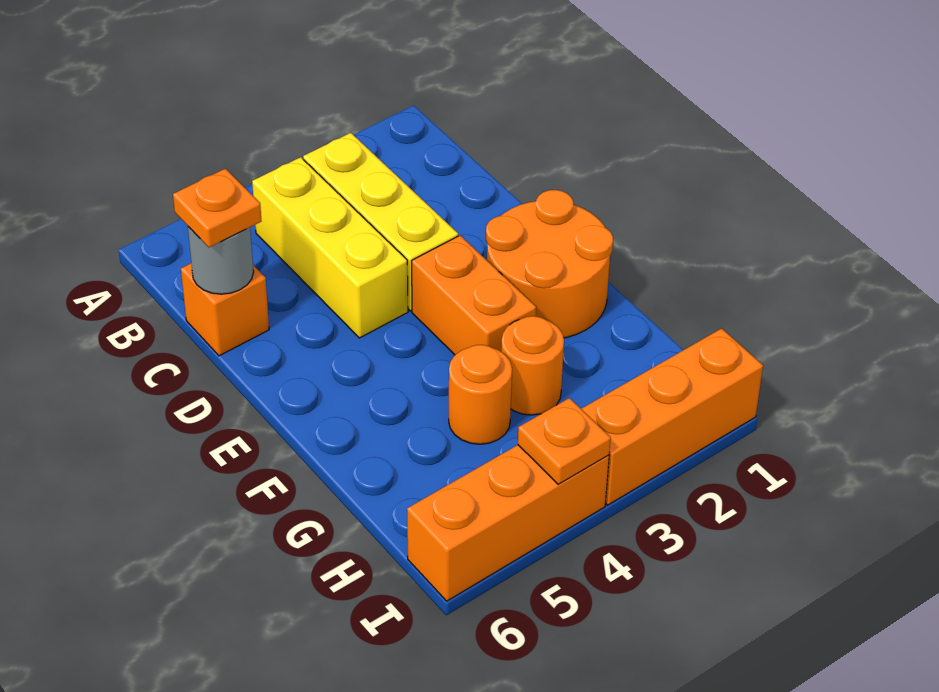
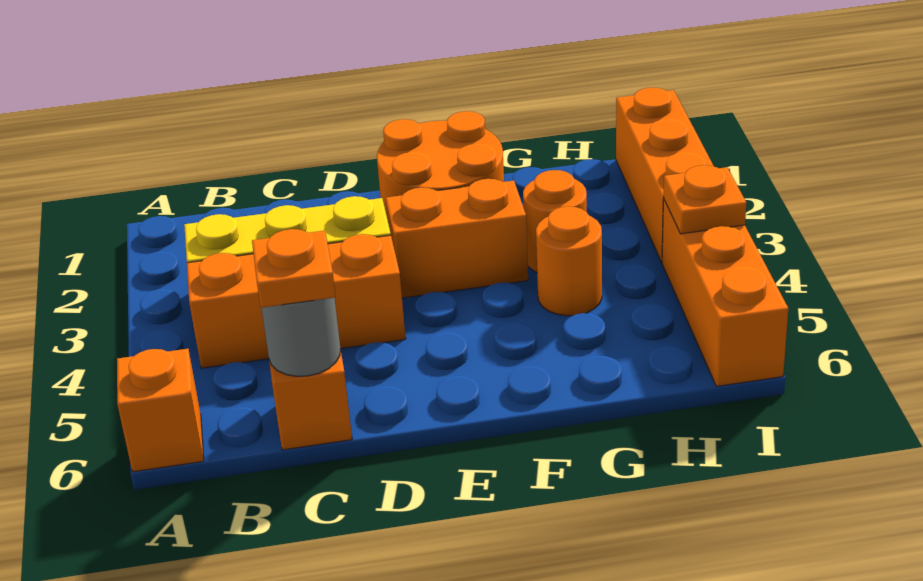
none -> orange brick A6 level 1
yellow brick B4:D4 level 1 -> orange brick B4:D4 level 1

